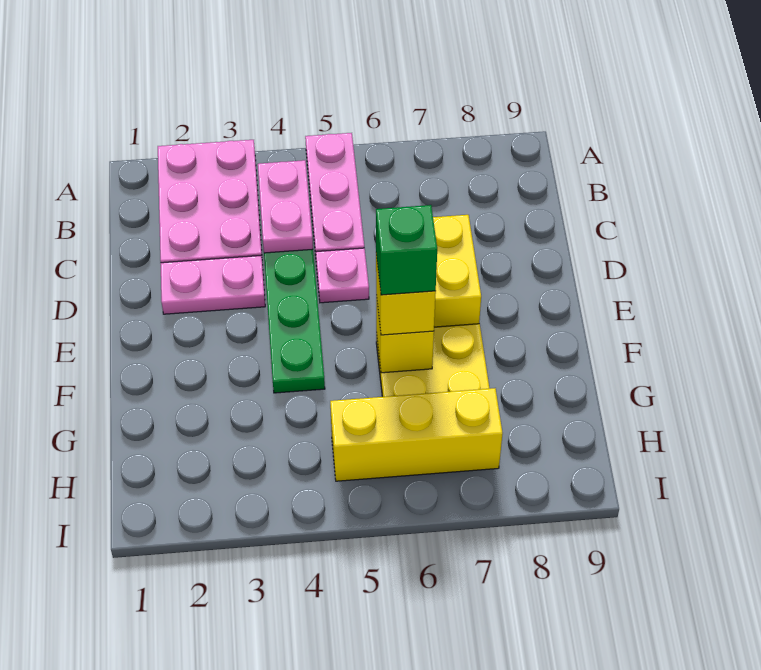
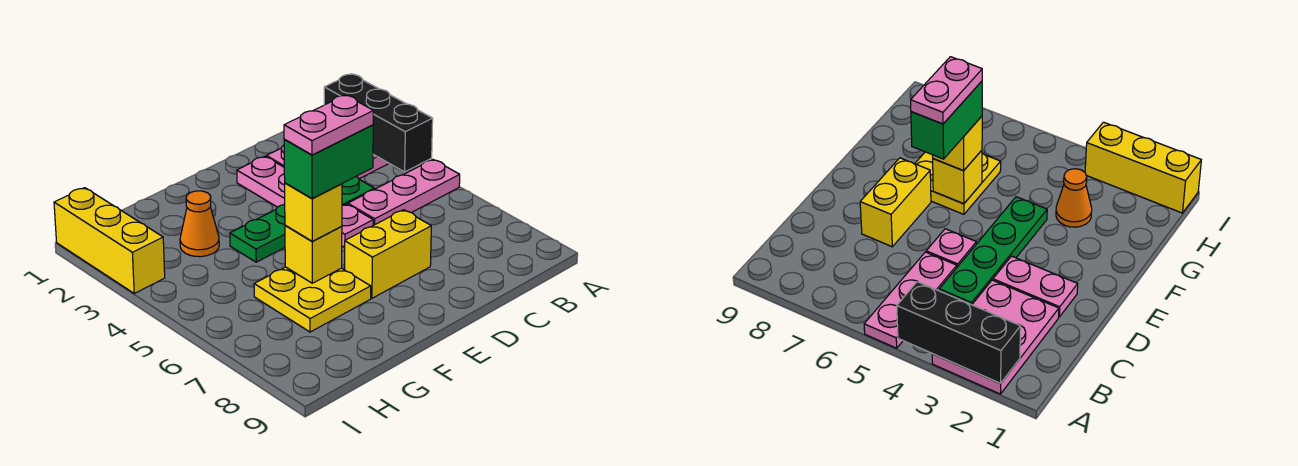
none -> black brick A2:A4 level 2
pink plate B4:C4 level 2 -> pink plate E6:F6 level 5
green brick F6 level 4 -> green brick E6:F6 level 4
none -> orange cone G3 level 1
yellow brick H5:H7 level 1 -> yellow brick I1:I3 level 1

